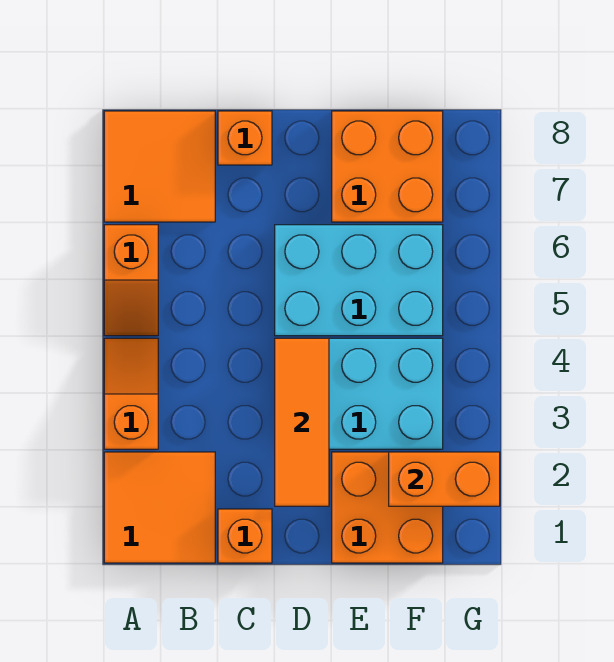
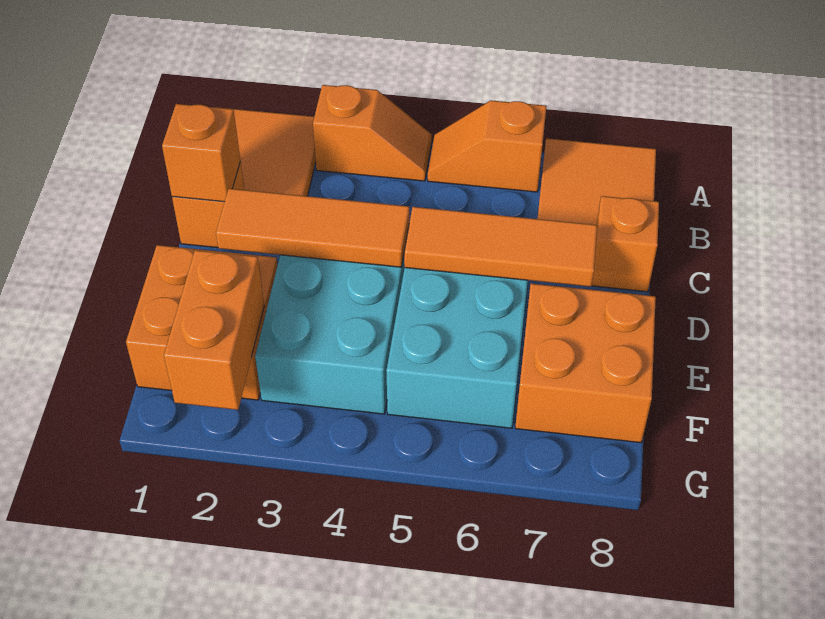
none -> orange brick C1 level 2
none -> orange tile D5:D7 level 2

